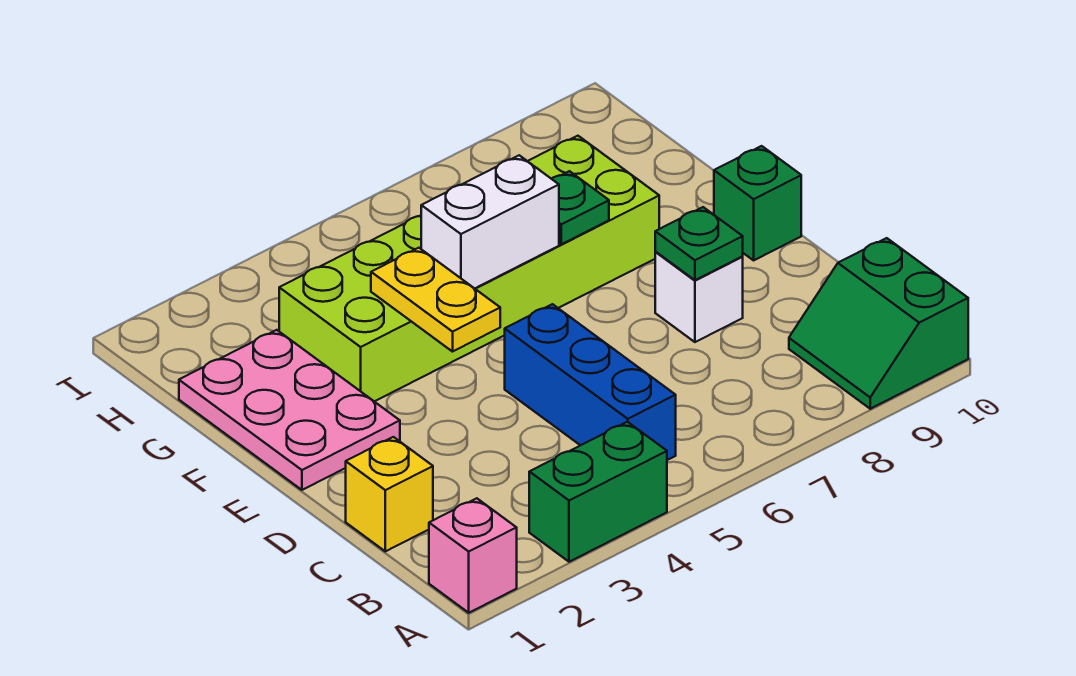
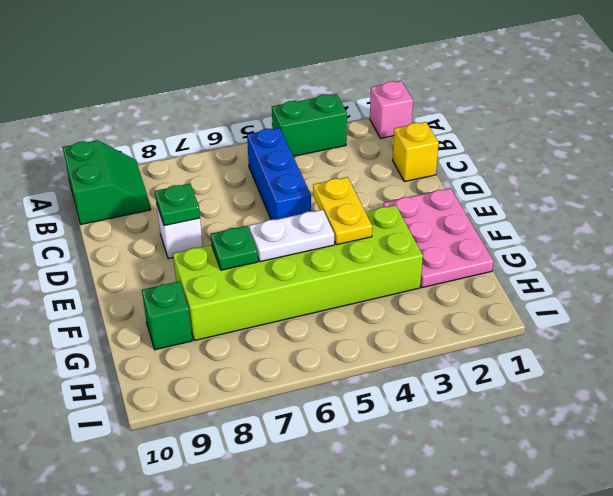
green brick E10 level 1 -> green brick G9 level 1
white brick F5:F6 level 2 -> white plate F5:F6 level 2

